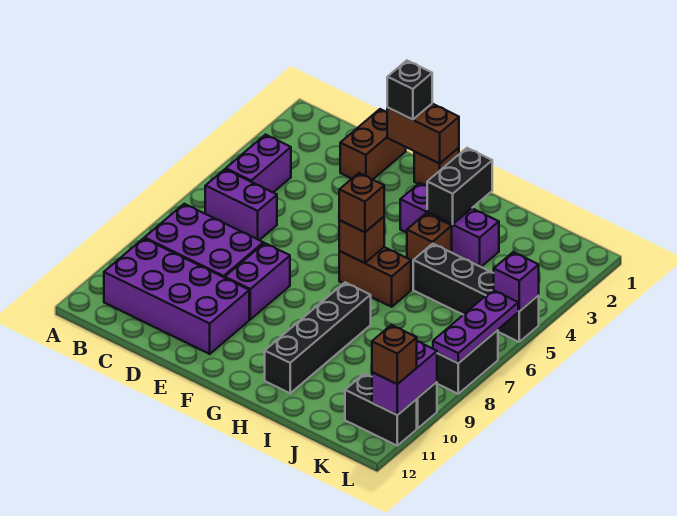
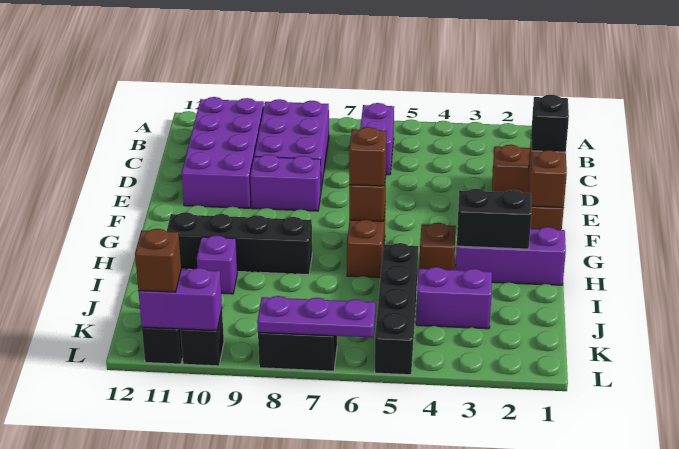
purple brick B4:B5 level 1 -> purple brick J3:J4 level 1
purple brick G3:I3 level 1 -> purple brick H1:H3 level 1
purple brick L5 level 2 -> purple brick I10 level 1

